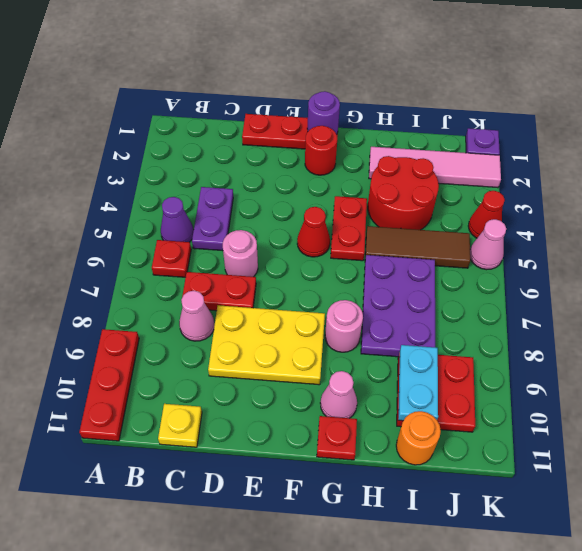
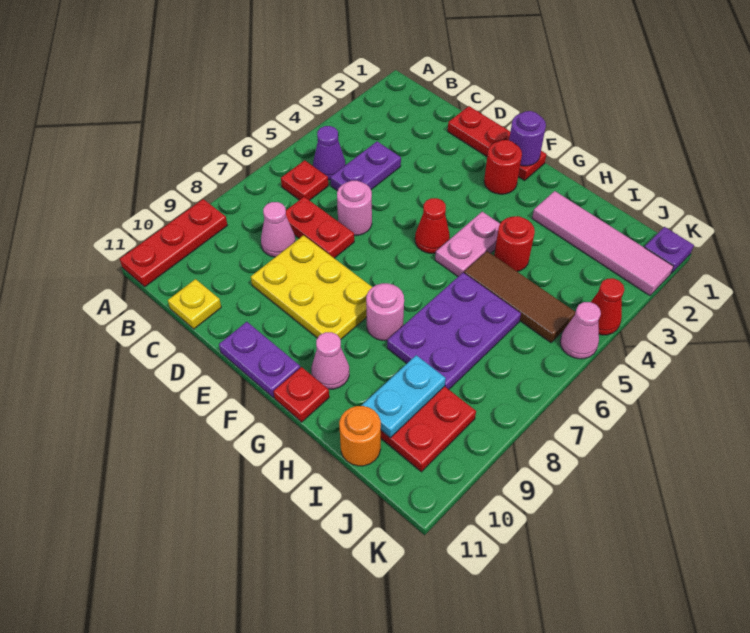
none -> purple plate E11:F11 level 1
red plate G4:G5 level 1 -> pink plate G4:G5 level 1
red round brick H3:I4 level 1 -> red round brick H4 level 1

